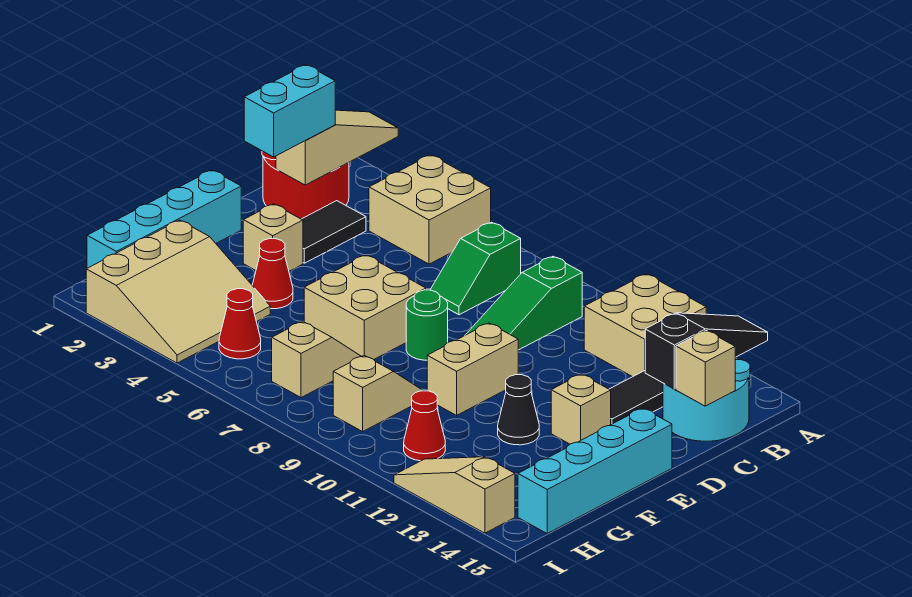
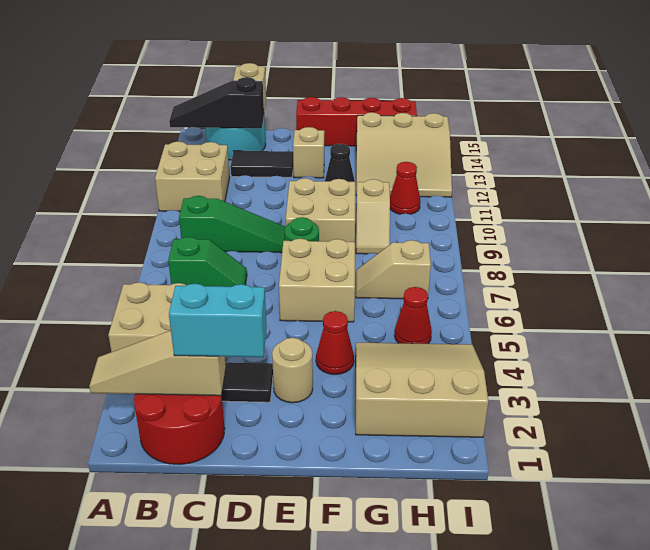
cyan brick E1:H1 level 1 -> none
tan brick E3 level 1 -> tan round brick E3 level 1
tan brick E10:F10 level 1 -> tan brick E9:F10 level 1
cyan brick E15:H15 level 1 -> red brick E15:H15 level 1
tan slope G9:H9 level 1 top H -> tan slope G9:G10 level 1 top 10
tan slope I12:I14 level 1 top 14 -> tan slope G12:I14 level 1 top 14

